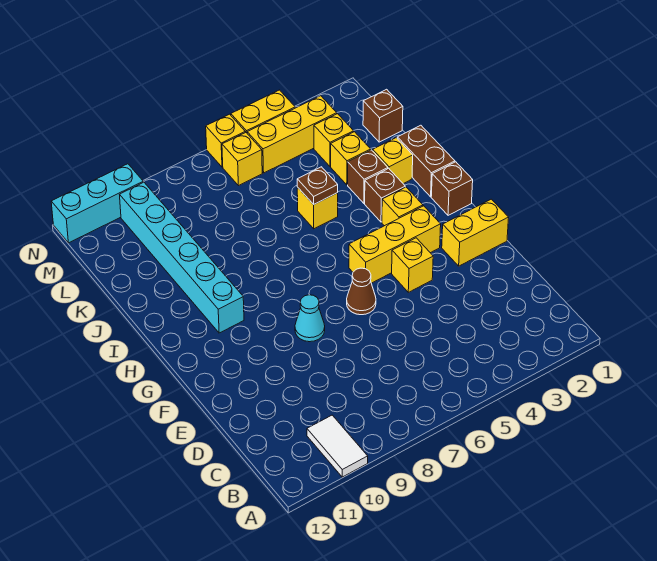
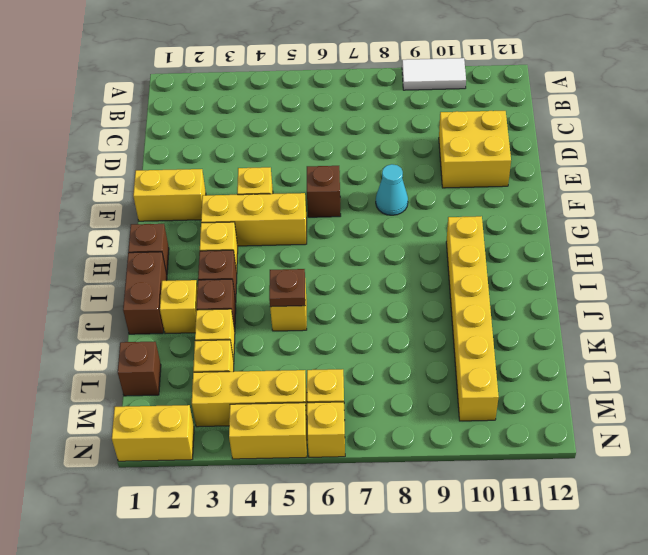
white tile A10:B10 level 1 -> white tile A9:A10 level 1
none -> yellow brick D10:E11 level 1
brown cone F6 level 1 -> brown brick F6 level 1
cyan brick H10:M10 level 1 -> yellow brick H10:M10 level 1
none -> yellow brick N1:N2 level 1
cyan brick N10:N12 level 1 -> none

